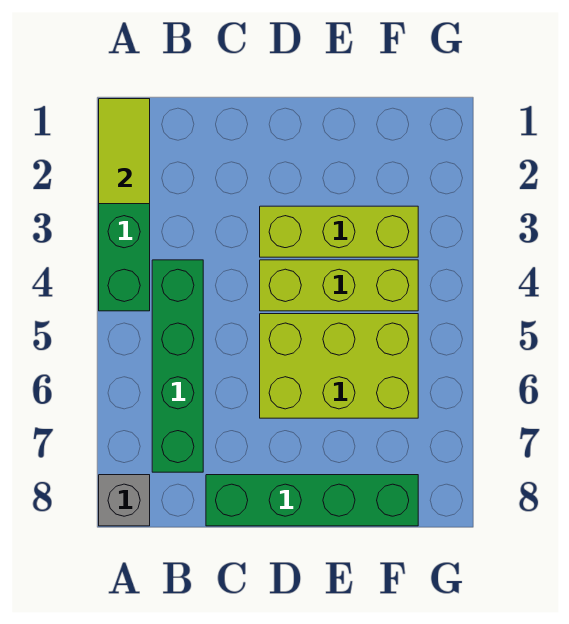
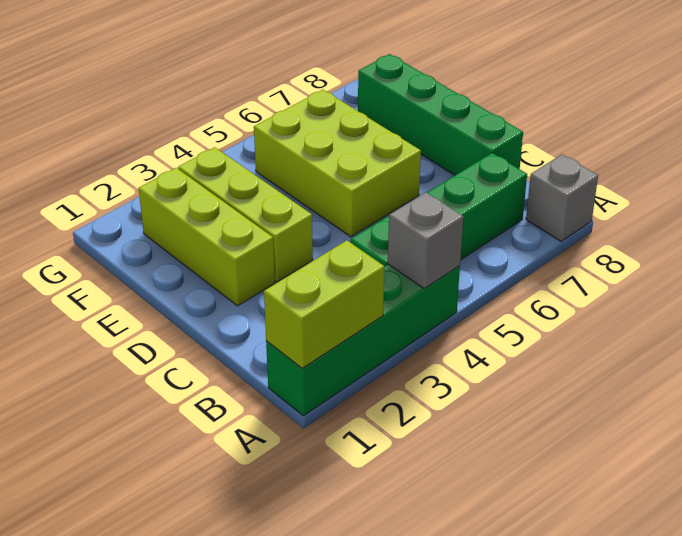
lime tile A1:A2 level 2 -> lime brick A1:A2 level 2
none -> grey brick A4 level 2
lime brick D4:F4 level 1 -> lime brick D2:F2 level 1

